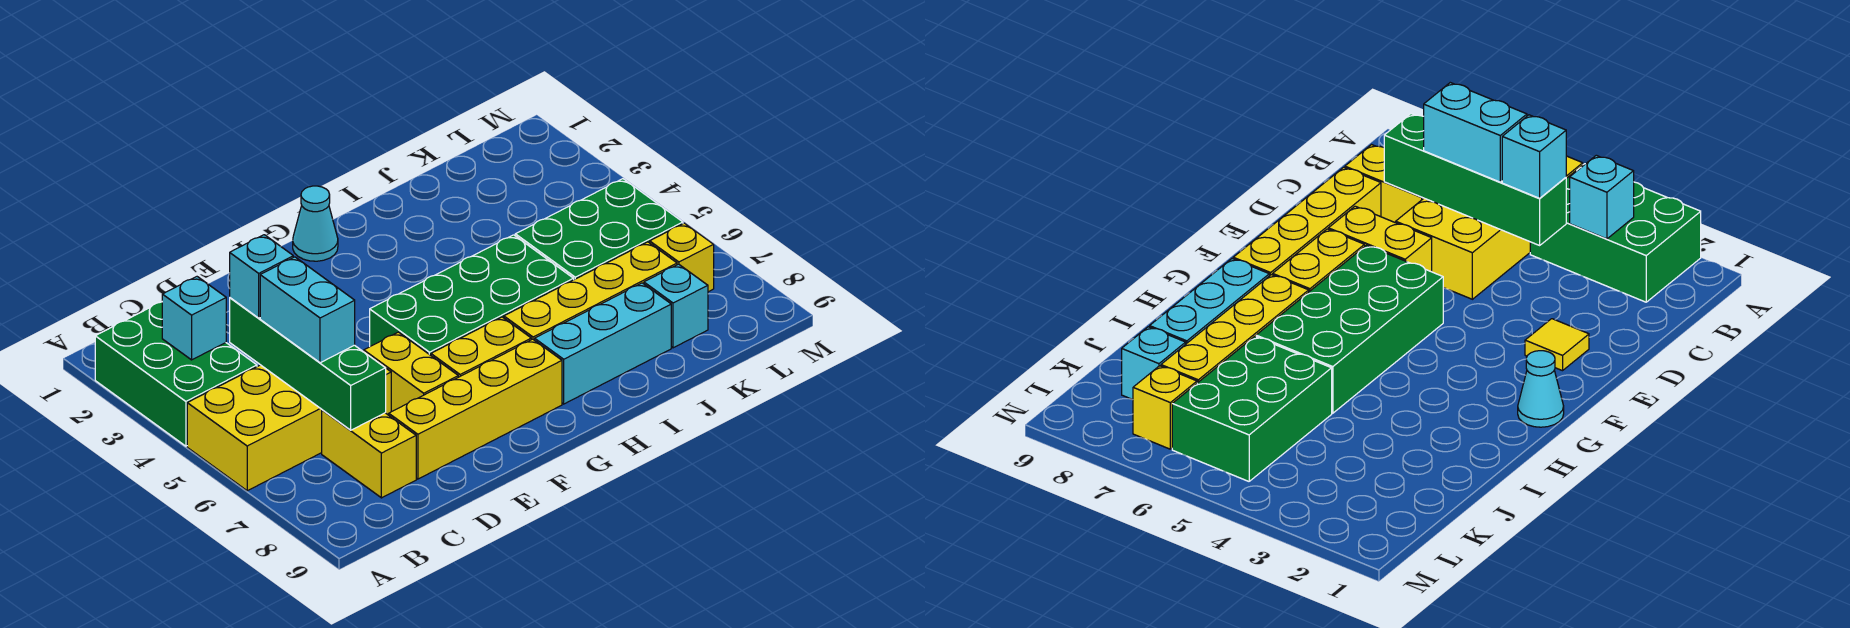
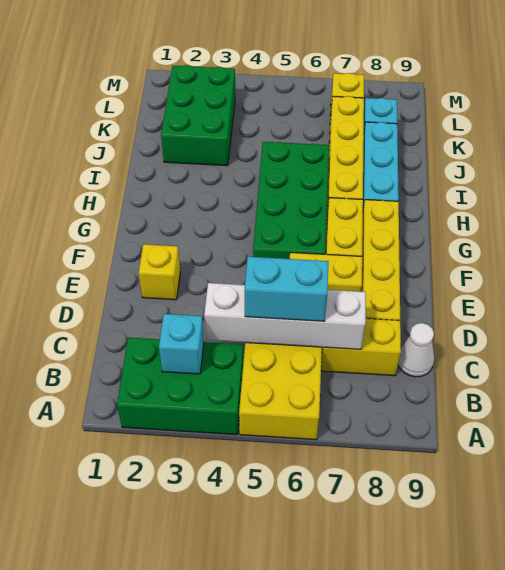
green brick C4:C7 level 2 -> white brick C4:C7 level 2
cyan brick C4 level 3 -> none
none -> white cone C9 level 1
yellow tile E2 level 1 -> yellow brick E2 level 1
cyan cone G1 level 1 -> none
green brick J5:L6 level 1 -> green brick J2:L3 level 1

